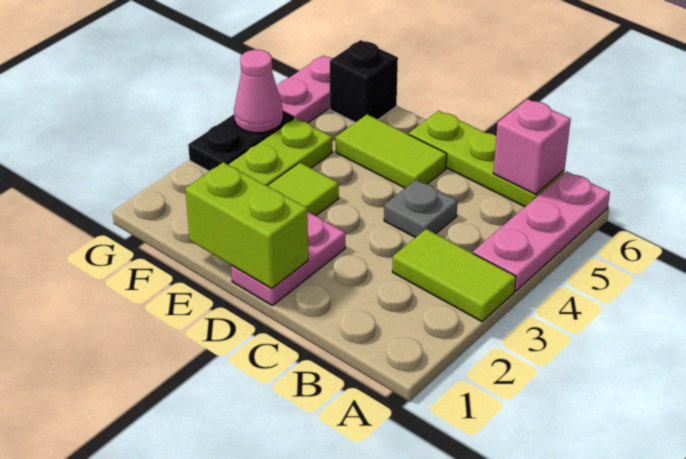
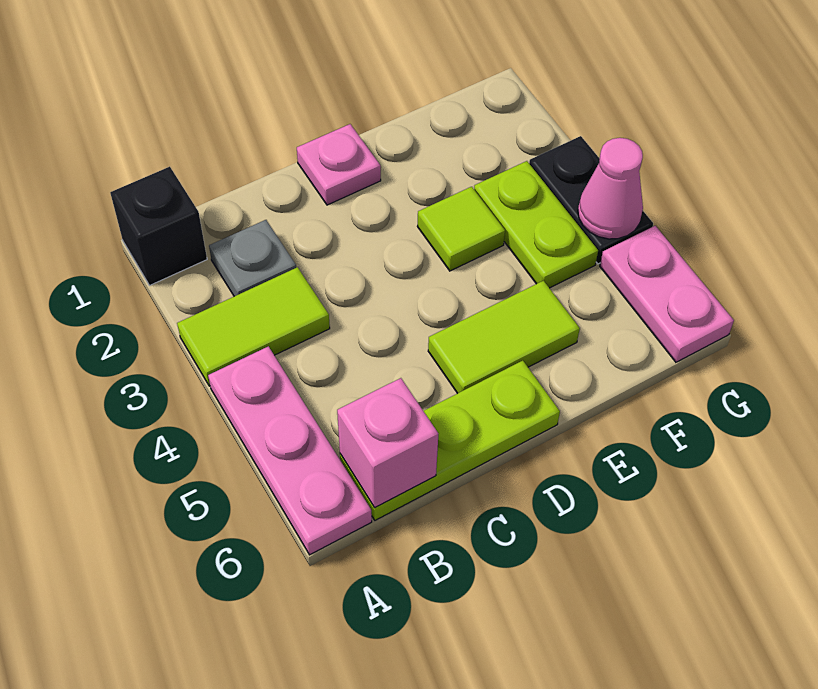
grey plate C4 level 1 -> grey plate B2 level 1
pink plate D1:D2 level 1 -> pink plate D1 level 1
lime brick D1:E1 level 2 -> none
black brick F6 level 1 -> black brick A1 level 1

